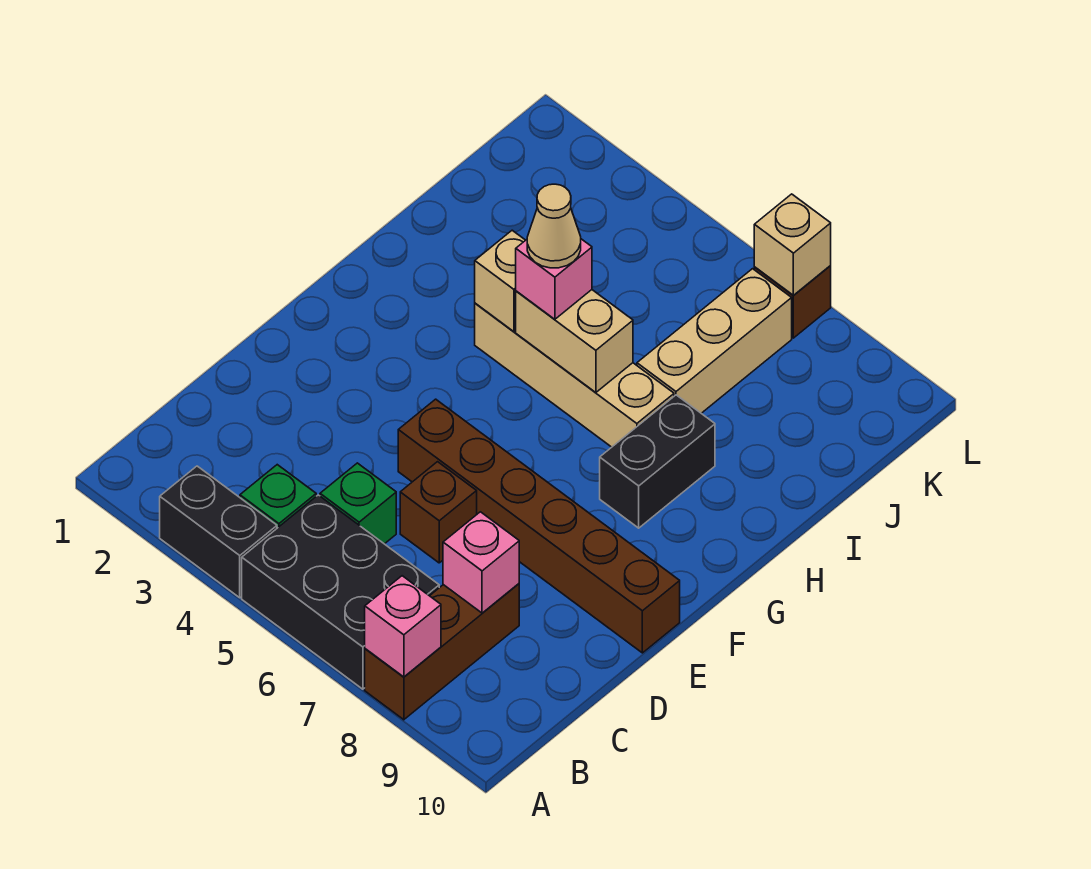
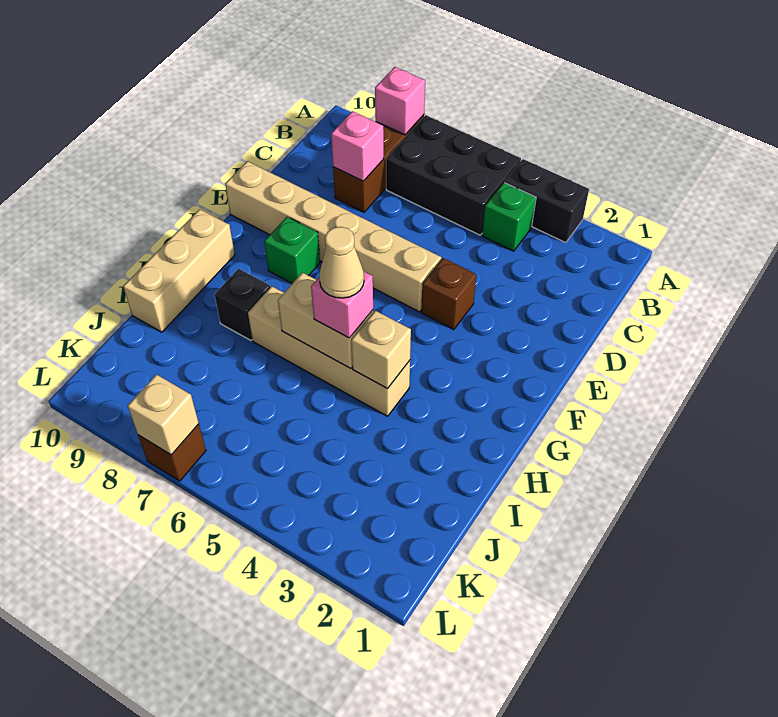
green brick C5 level 1 -> green brick F8 level 1
brown brick D6 level 1 -> brown brick E4 level 1
brown brick E5:E10 level 1 -> tan brick E5:E10 level 1
black brick G8:H8 level 1 -> black brick H8 level 1
tan brick I7:K7 level 1 -> tan brick G10:I10 level 1

